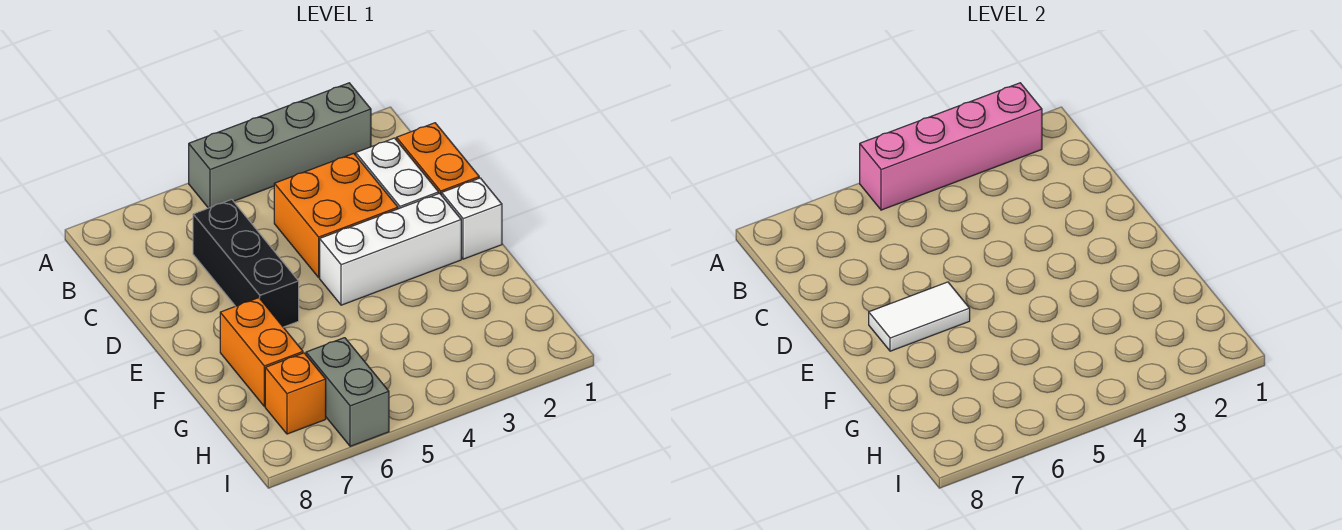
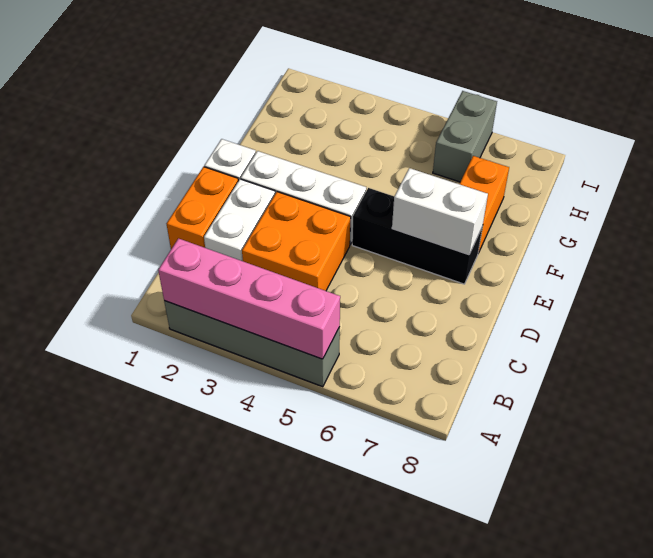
black brick C6:E6 level 1 -> black brick E5:E7 level 1
white tile E6:E7 level 2 -> white brick E6:E7 level 2
orange brick H7 level 1 -> none

